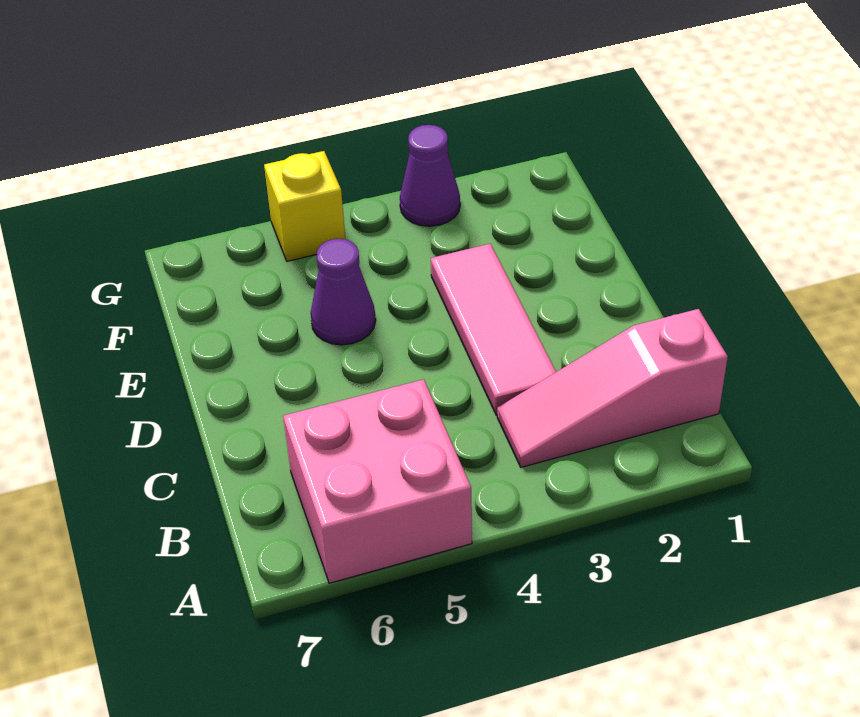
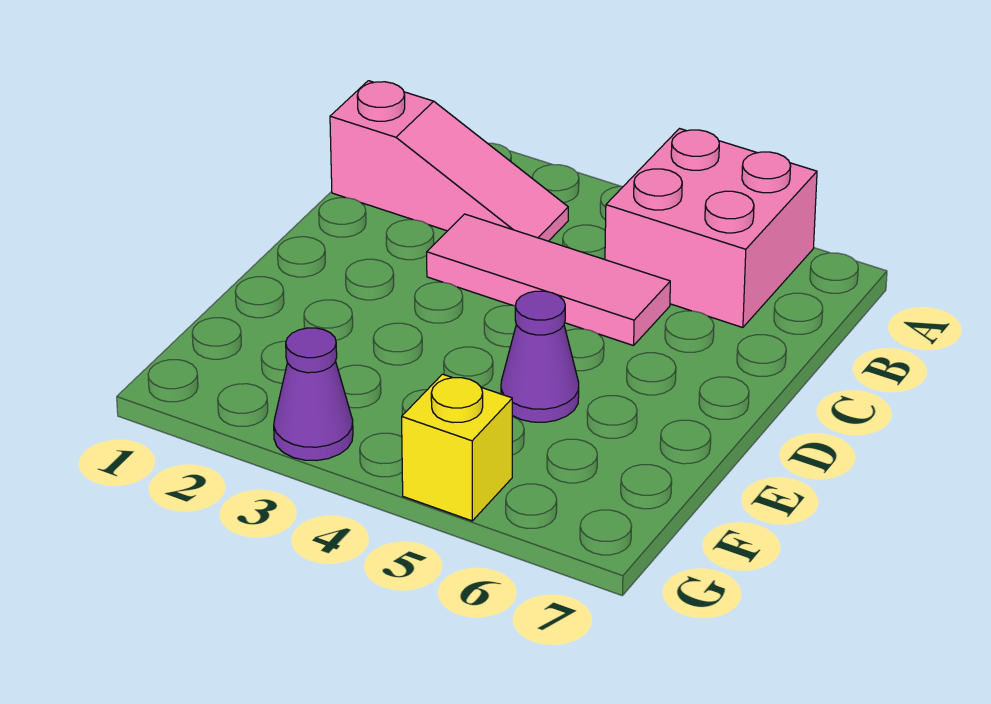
pink tile C3:E3 level 1 -> pink tile C3:C5 level 1

